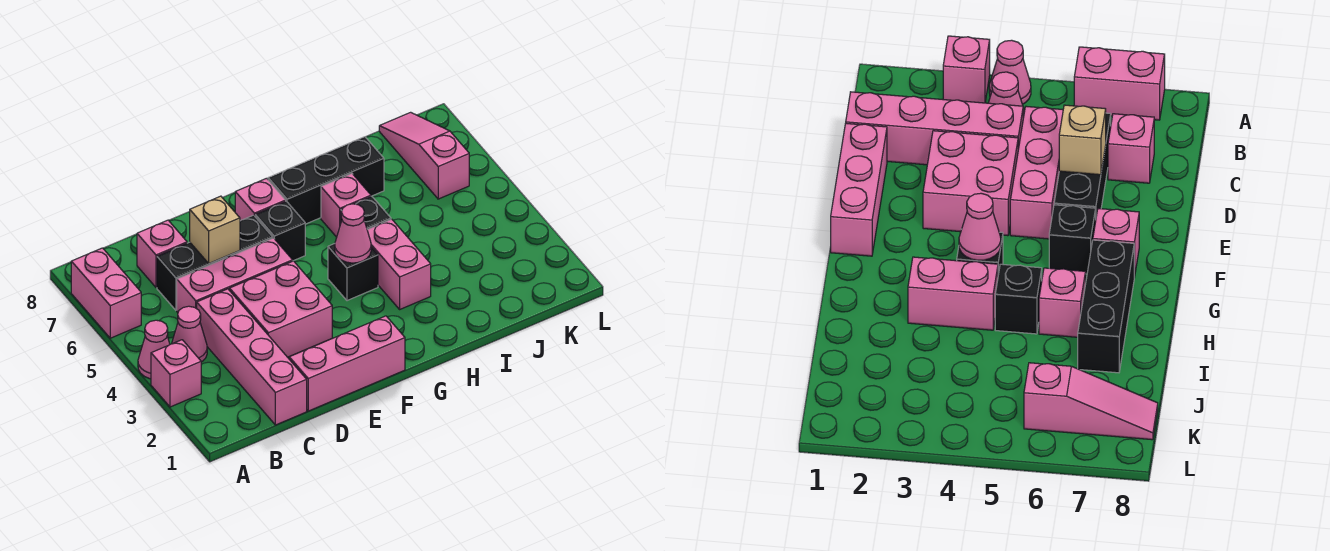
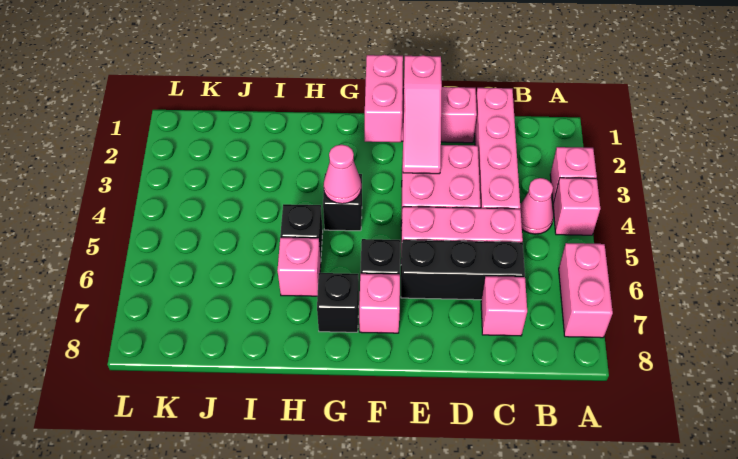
pink cone A4 level 1 -> pink brick A4 level 1
tan brick D6 level 2 -> none
black brick G7:I7 level 1 -> black brick G7 level 1
pink brick H3:H4 level 1 -> pink brick F1:F2 level 2
pink slope K6:K8 level 1 top 6 -> pink slope E1:E3 level 2 top 1

